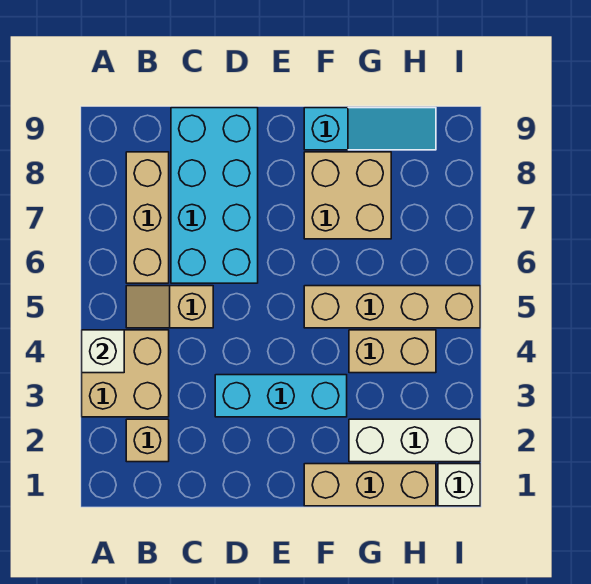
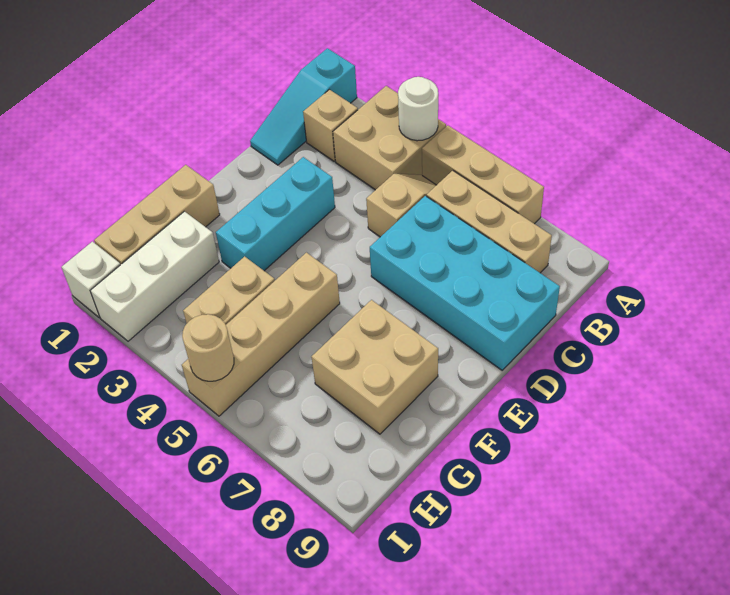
white brick A4 level 2 -> white round brick A4 level 2
none -> tan brick A5:A7 level 1
cyan slope F9:H9 level 1 top F -> cyan slope A1:C1 level 1 top A
none -> tan round brick I5 level 2

